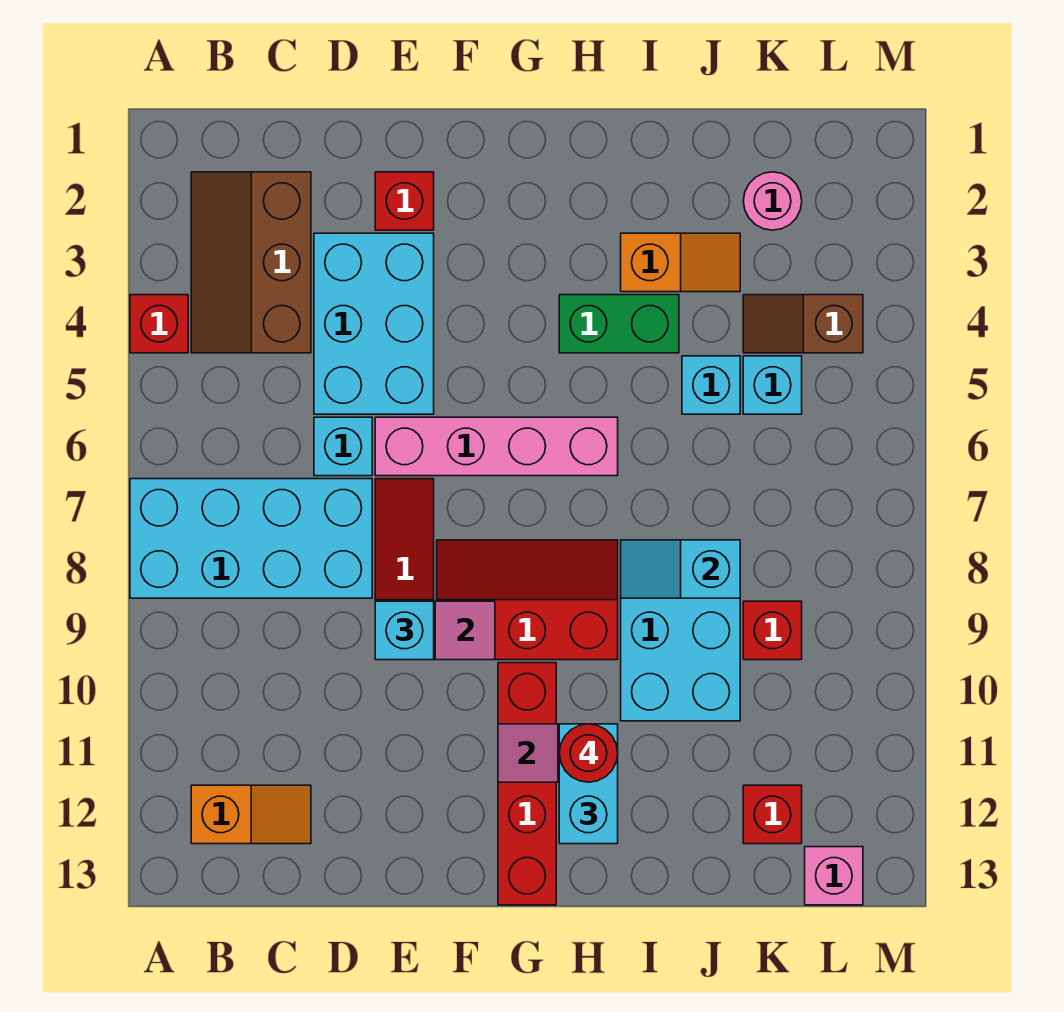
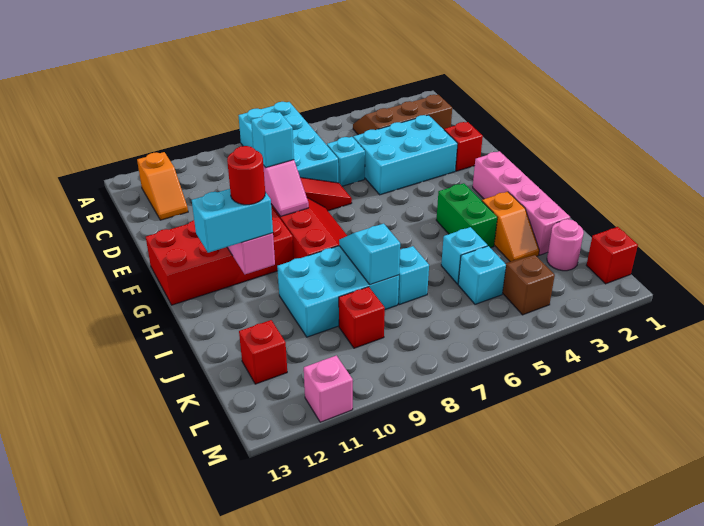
red brick A4 level 1 -> red brick L1 level 1
pink brick E6:H6 level 1 -> pink brick G2:J2 level 1
red brick G10:G13 level 1 -> red brick F10:G13 level 1
none -> cyan brick J7 level 1
pink brick L13 level 1 -> pink brick M11 level 1

